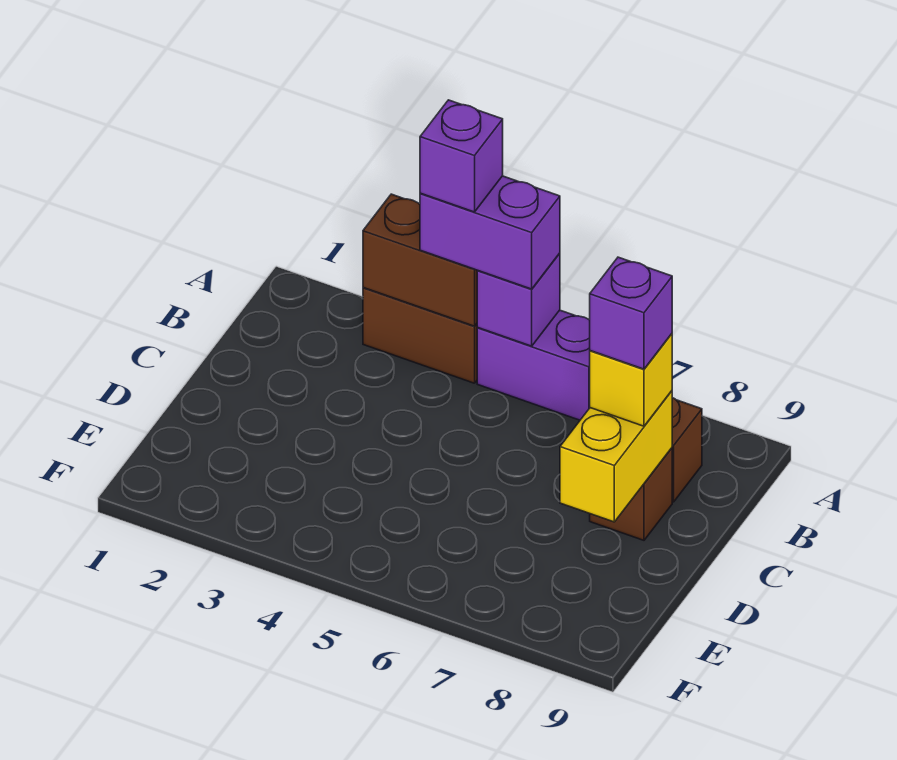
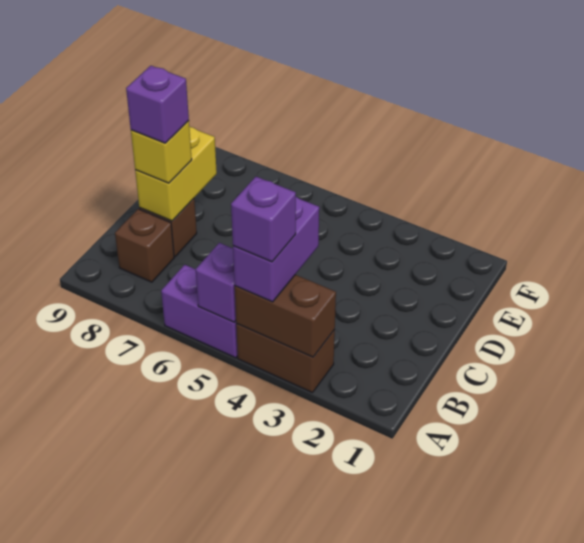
purple brick A4:A5 level 3 -> purple brick A4:B4 level 3

